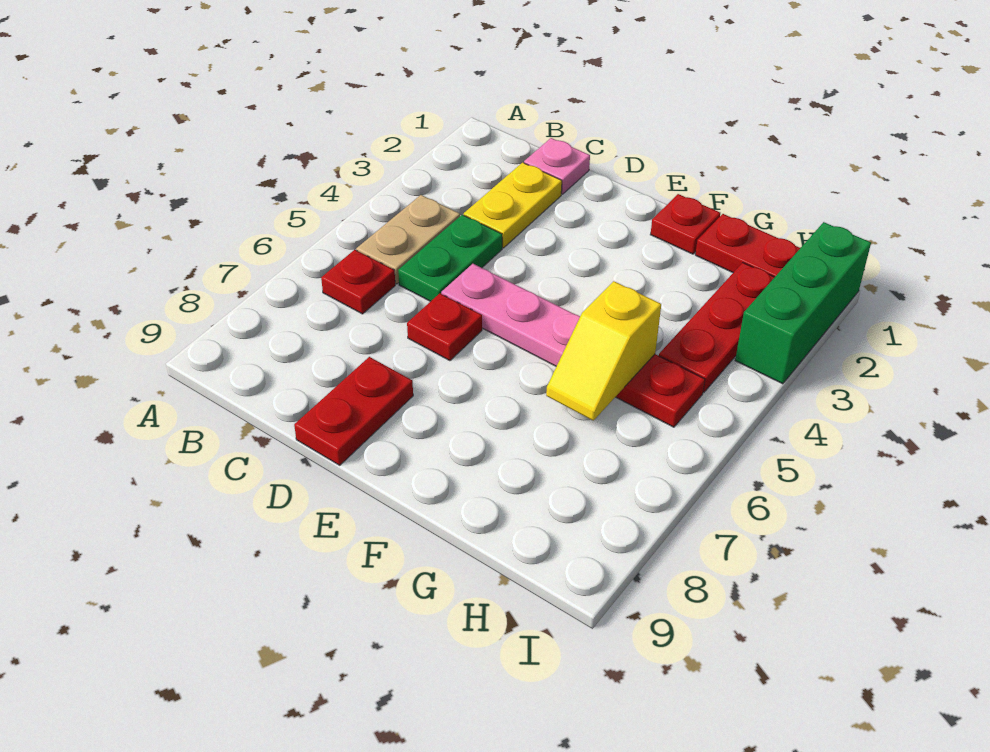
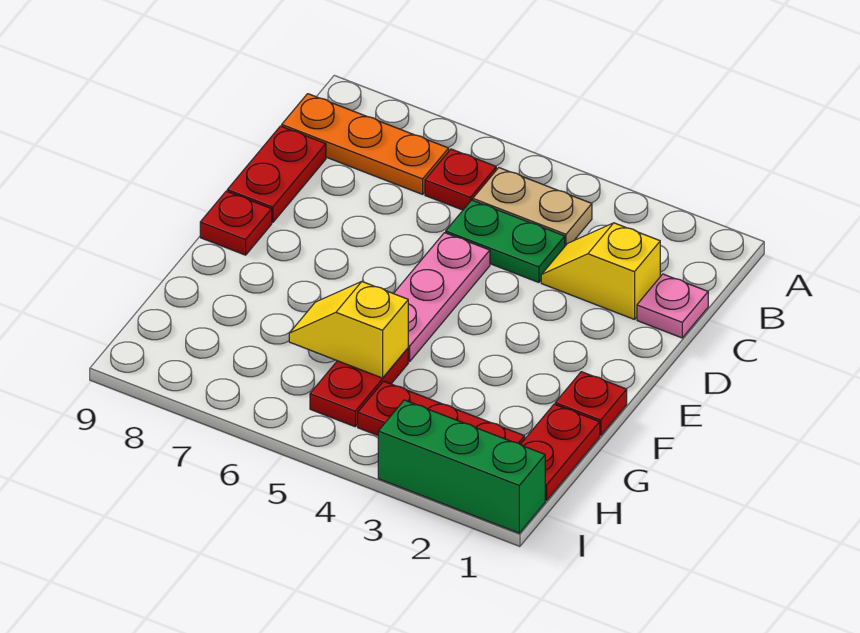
none -> orange plate B7:B9 level 1
yellow plate C2:C3 level 1 -> yellow slope C2:C3 level 1 top 2
red plate D6 level 1 -> red plate E9 level 1
red plate D8:D9 level 1 -> red plate C9:D9 level 1

